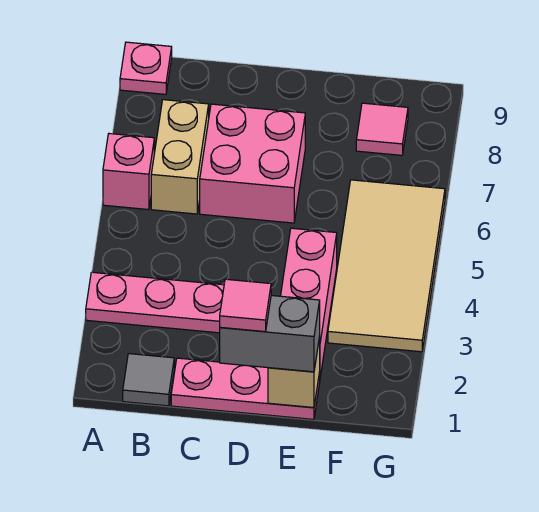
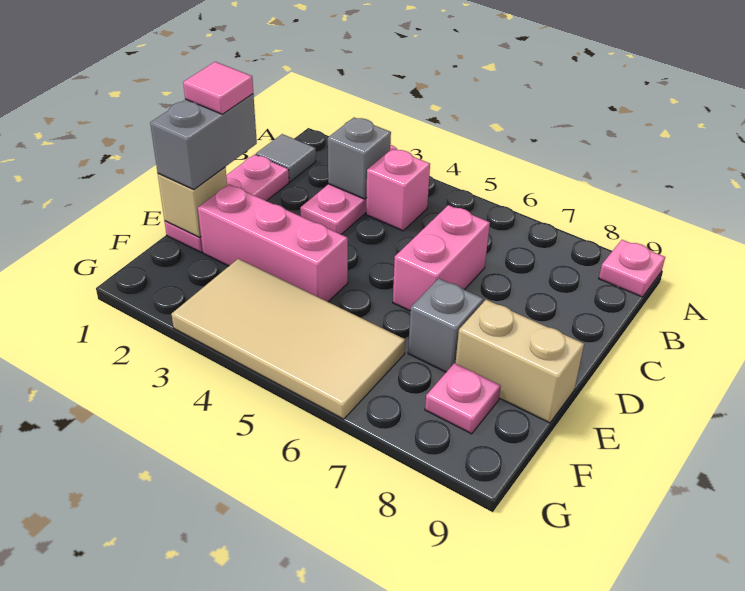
pink brick A6 level 1 -> pink brick B4 level 1
none -> grey brick B3 level 2
tan brick B6:B7 level 1 -> tan brick E8:E9 level 1
pink brick C6:D7 level 1 -> pink brick C6:D6 level 1
none -> grey brick E7 level 1
pink tile F8 level 1 -> pink plate F8 level 1

